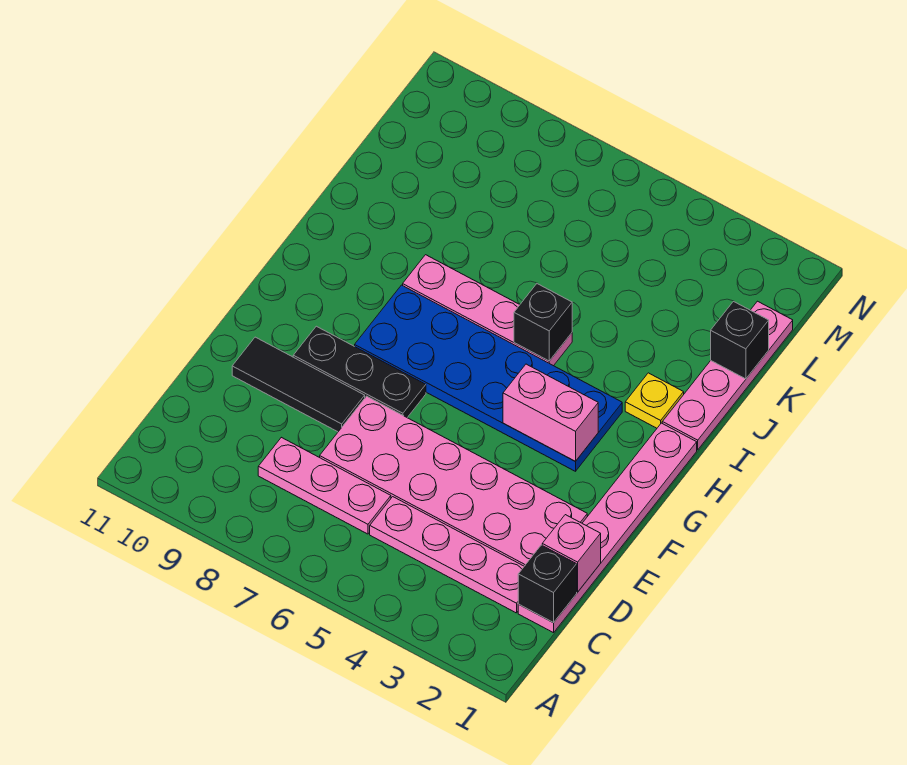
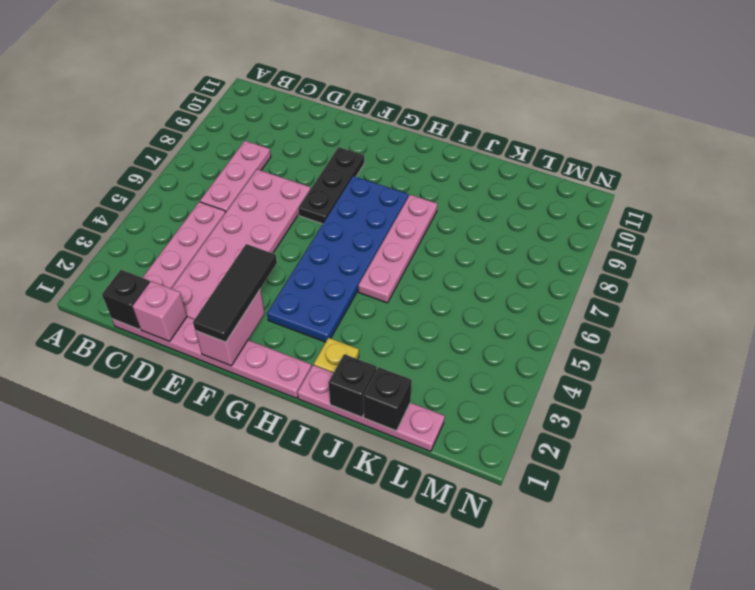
black tile E8:E10 level 1 -> black tile F1:F3 level 3
pink brick G3:G4 level 2 -> pink brick F1:F2 level 2
black brick I5 level 2 -> black brick J1 level 2

